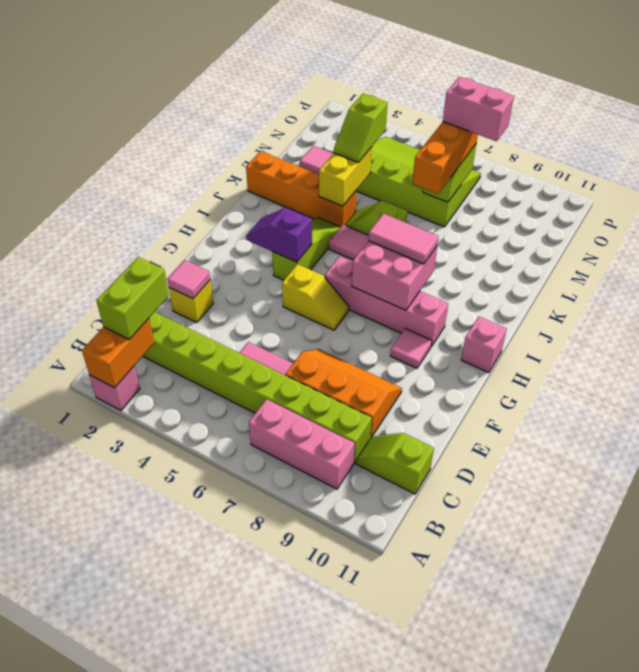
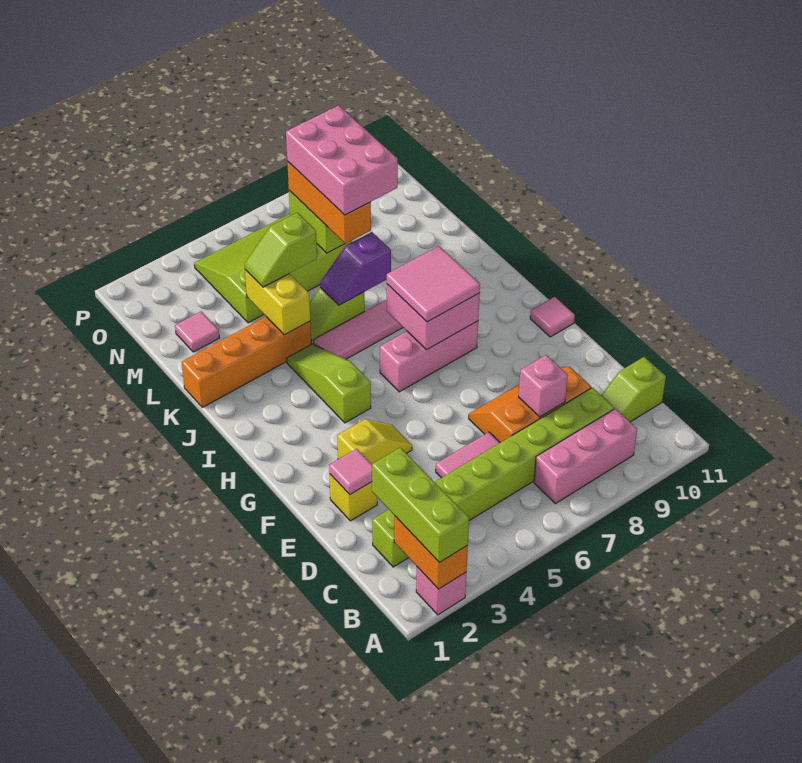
lime brick B2:C2 level 3 -> lime brick A2:C2 level 3
yellow slope G5:G6 level 1 top 5 -> yellow slope F3:F4 level 1 top 3
pink tile G9 level 1 -> pink tile G11 level 1
purple slope H3:H4 level 2 top 4 -> purple slope K6:K7 level 2 top 7
pink brick H6:H9 level 1 -> pink brick H6:H8 level 1
pink brick H11 level 1 -> pink brick D8 level 2
pink tile I7:I8 level 3 -> pink tile H7:I8 level 3
lime slope L4:M4 level 3 top M -> lime slope L4:L5 level 3 top 5
pink brick N7:N8 level 4 -> pink brick L7:N8 level 4

